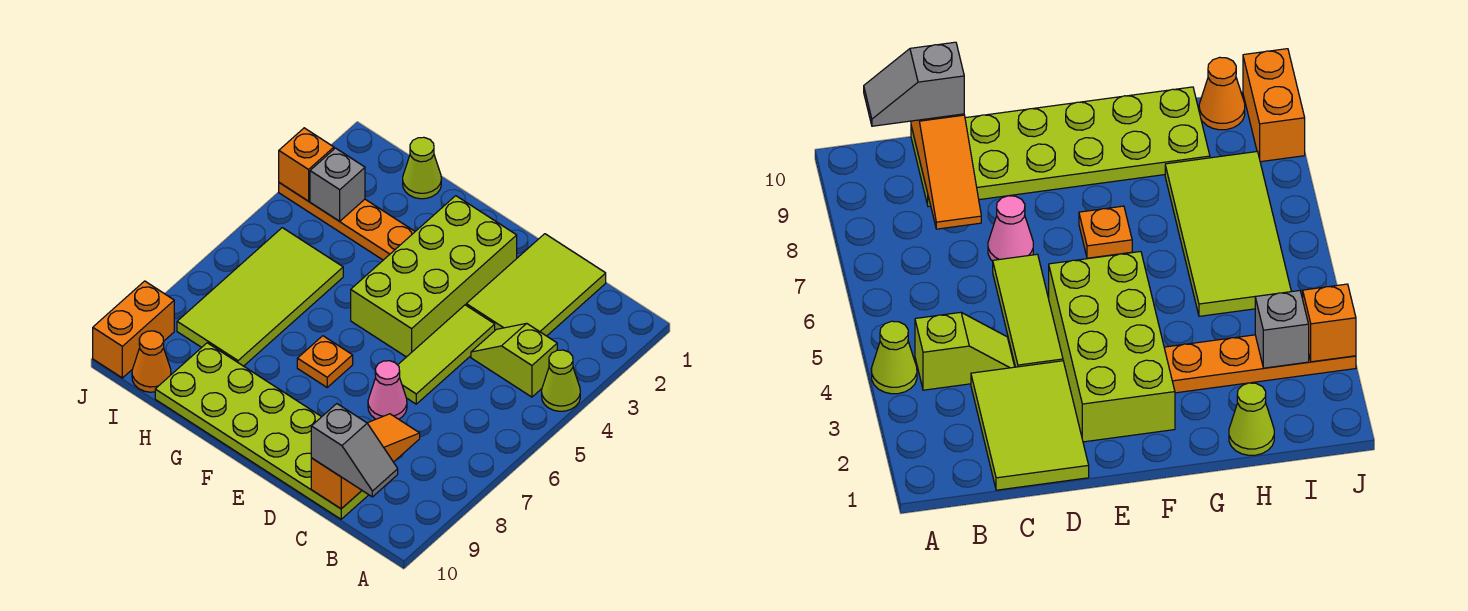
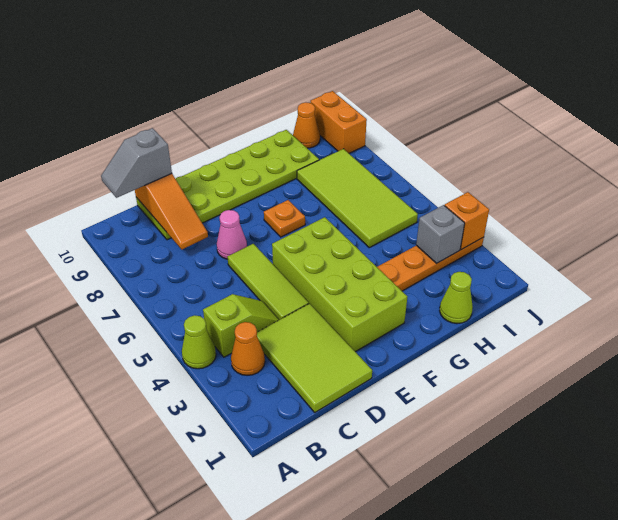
none -> orange cone B3 level 1

